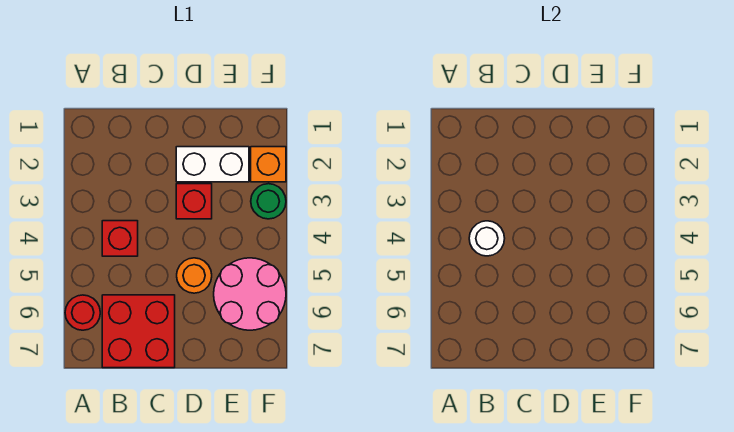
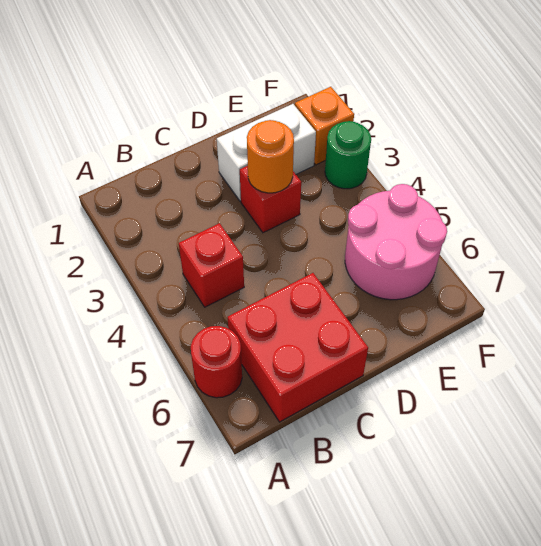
white round brick B4 level 2 -> none
orange round brick D5 level 1 -> orange round brick D3 level 2

